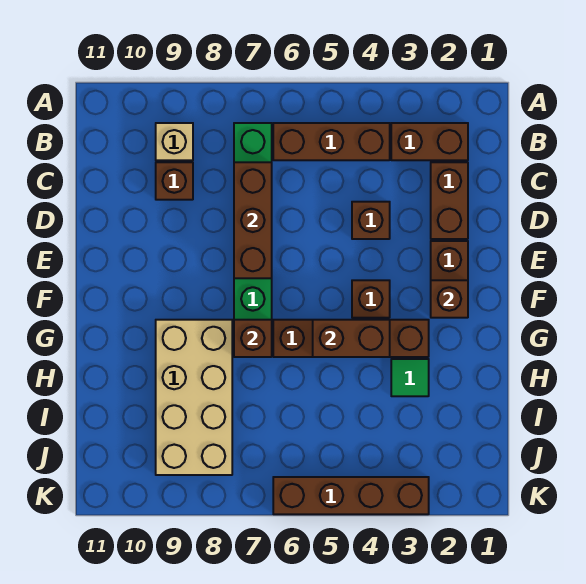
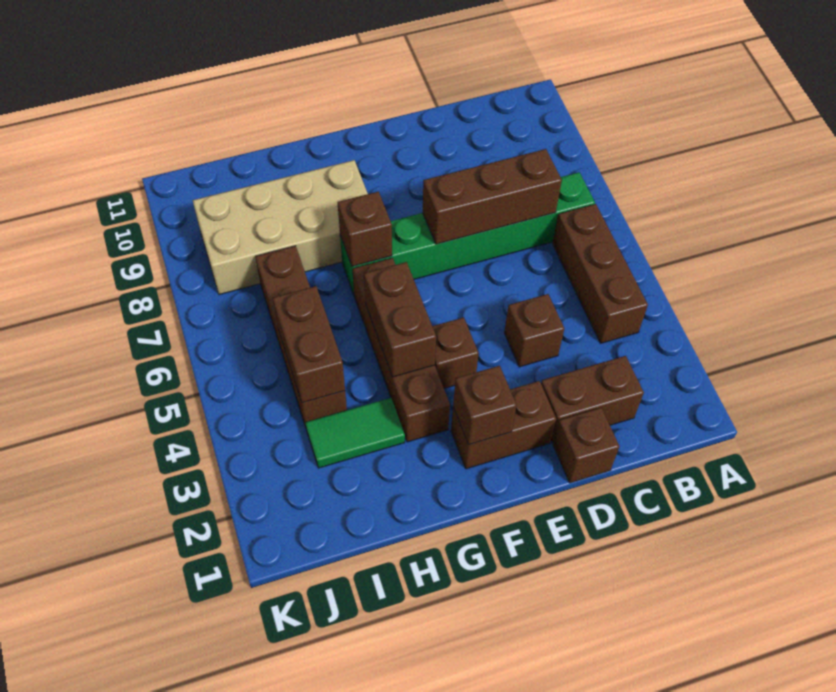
brown brick B2:B3 level 1 -> brown brick I4:I5 level 2
tan brick B9 level 1 -> none
brown brick C9 level 1 -> brown brick D1 level 1
green tile H3 level 1 -> green tile H3:I3 level 1
brown brick K3:K6 level 1 -> brown brick I4:I7 level 1

